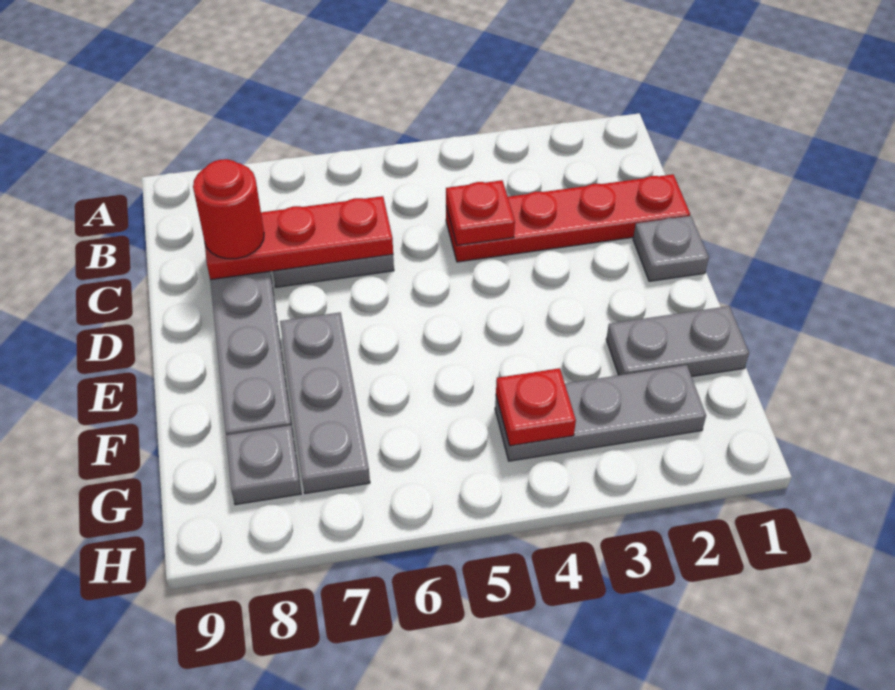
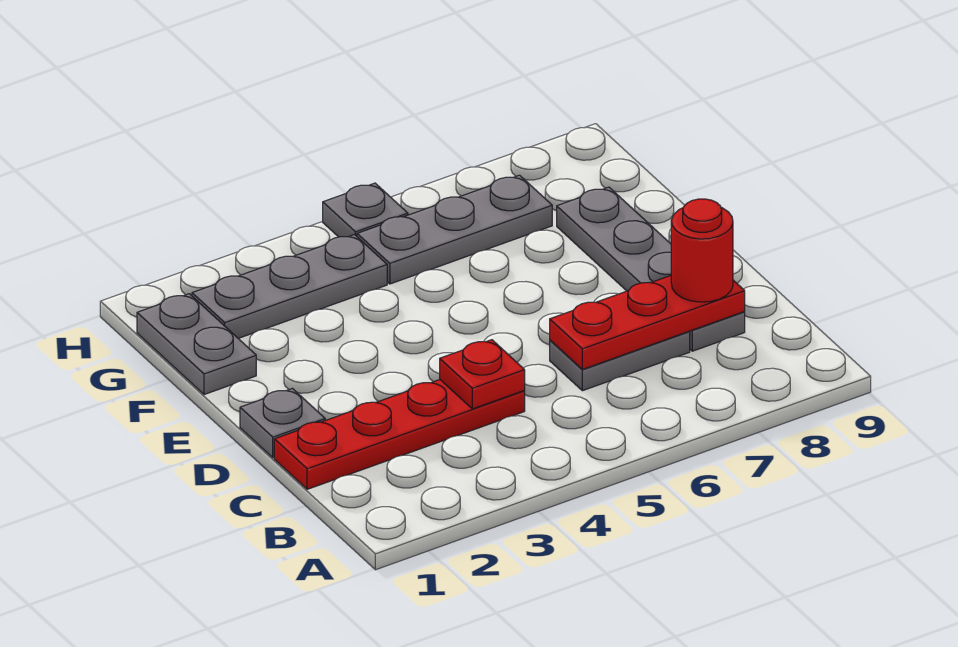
grey plate E7:G7 level 1 -> grey plate G5:G7 level 1
grey plate F1:F2 level 1 -> grey plate F1:G1 level 1
red plate G4 level 2 -> none
grey plate G8 level 1 -> grey plate H5 level 1

